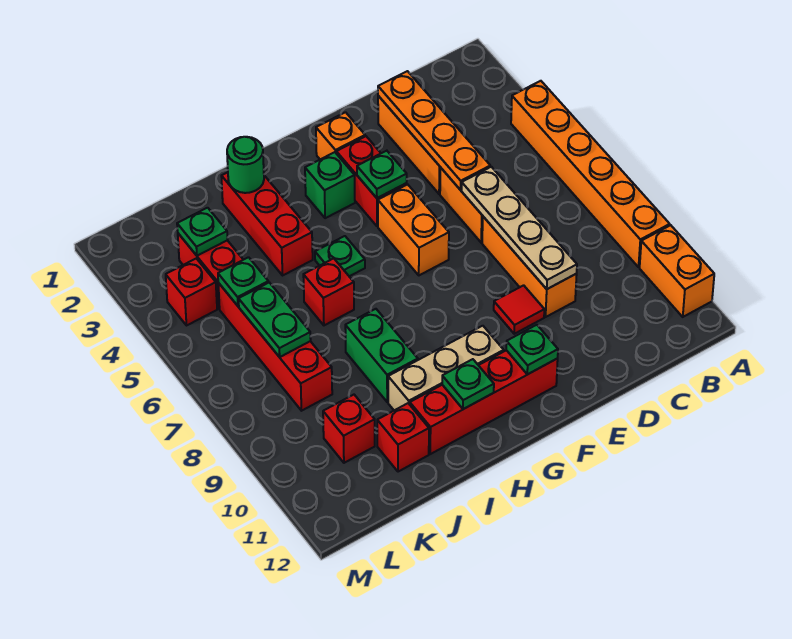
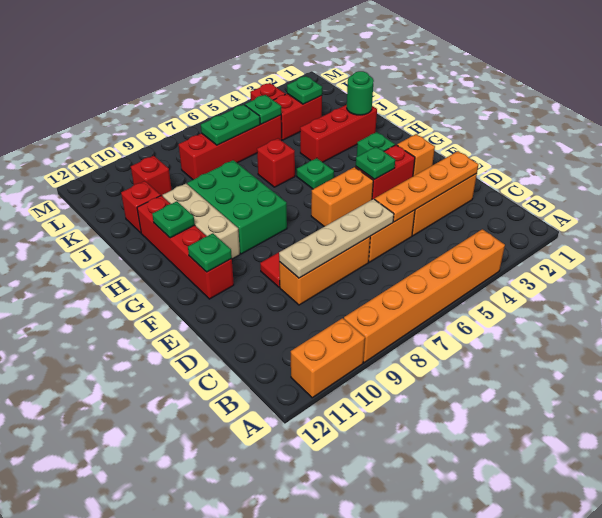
green brick I8:I9 level 1 -> green brick G8:I9 level 1

